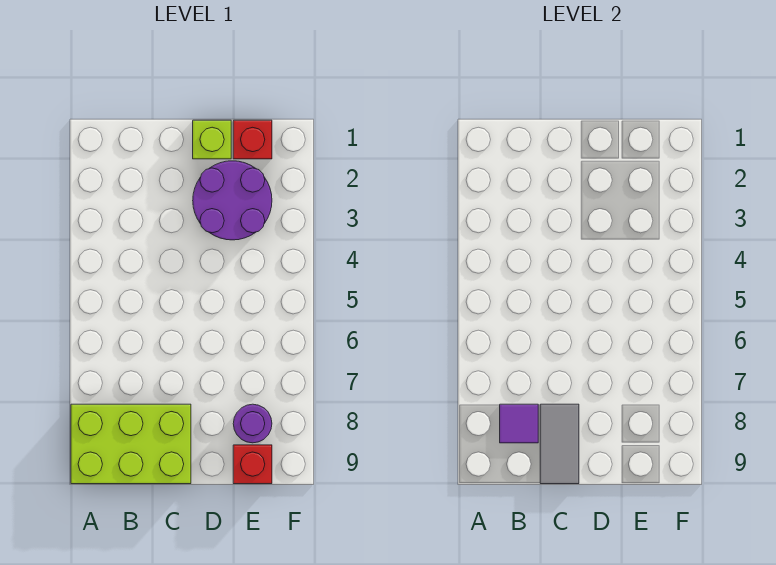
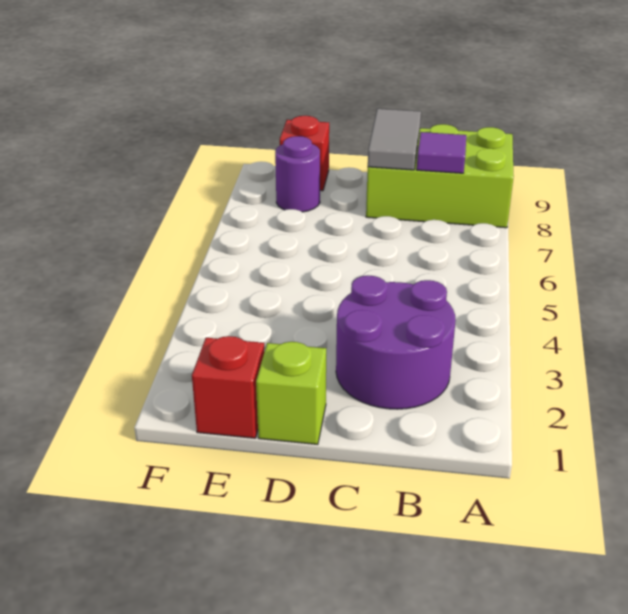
purple round brick D2:E3 level 1 -> purple round brick B2:C3 level 1

